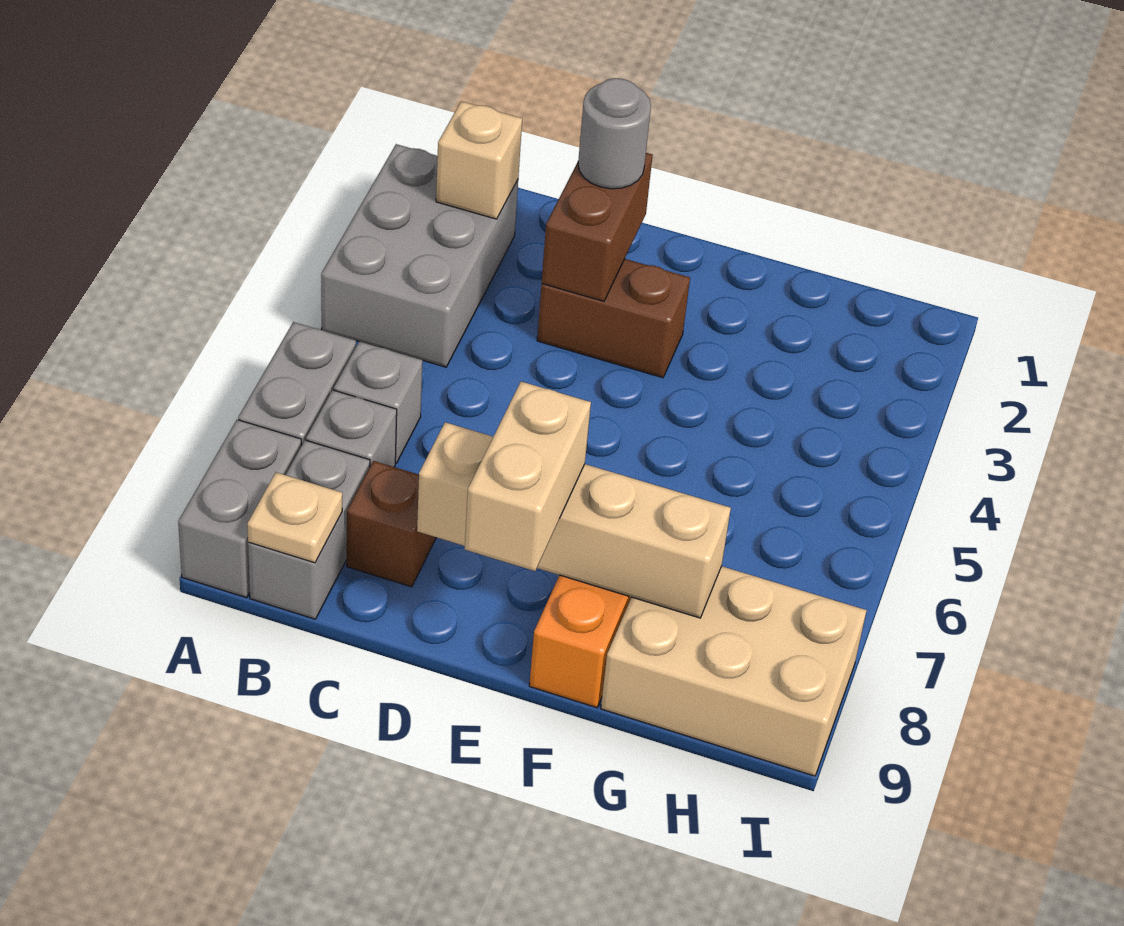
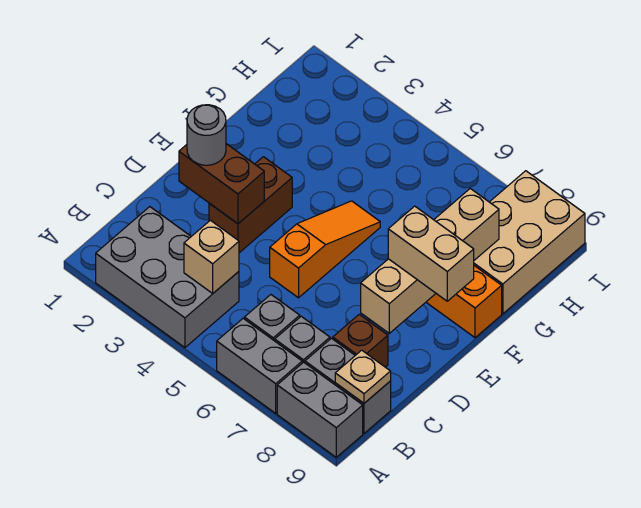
tan brick B2 level 2 -> tan brick B4 level 2
none -> orange slope D5:F5 level 1 top D

